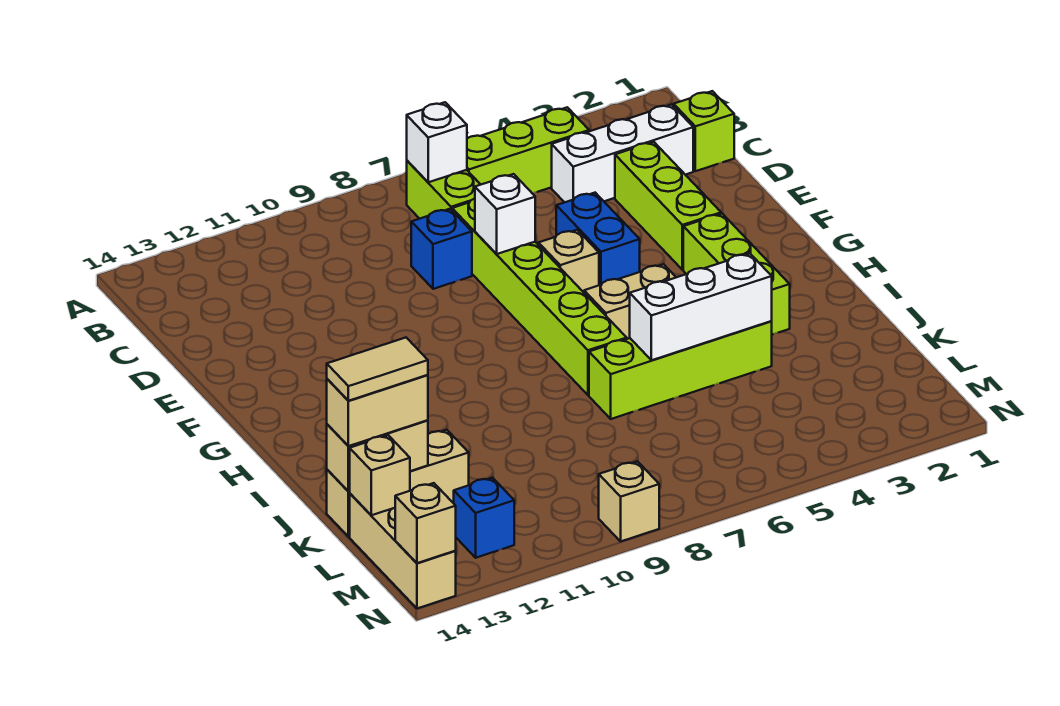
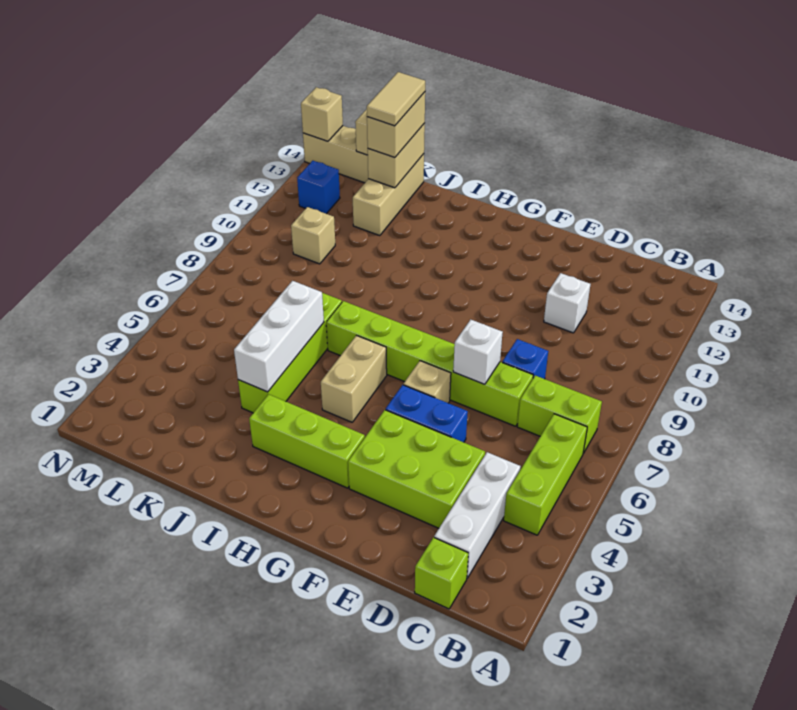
white brick B7 level 2 -> white brick D11 level 1
lime brick D3:F3 level 1 -> lime brick D3:F4 level 1
tan brick N9 level 1 -> tan brick L10 level 1

